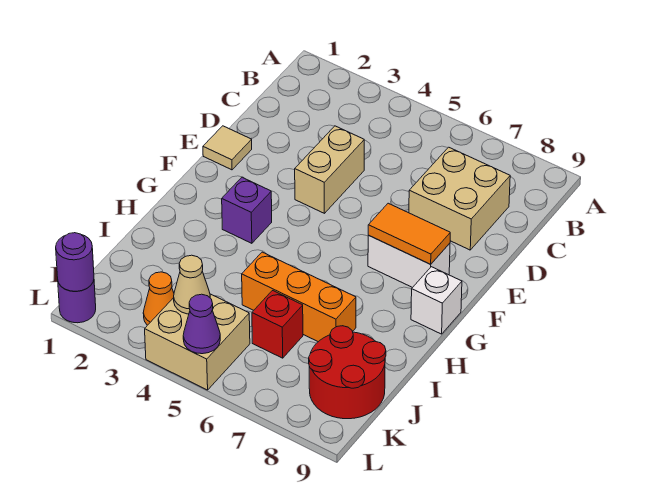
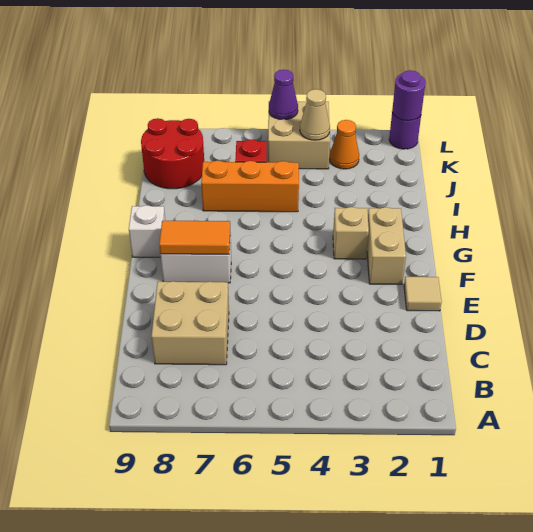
tan brick D4:E4 level 1 -> tan brick F2:G2 level 1
purple brick G3 level 1 -> tan brick G3 level 1

